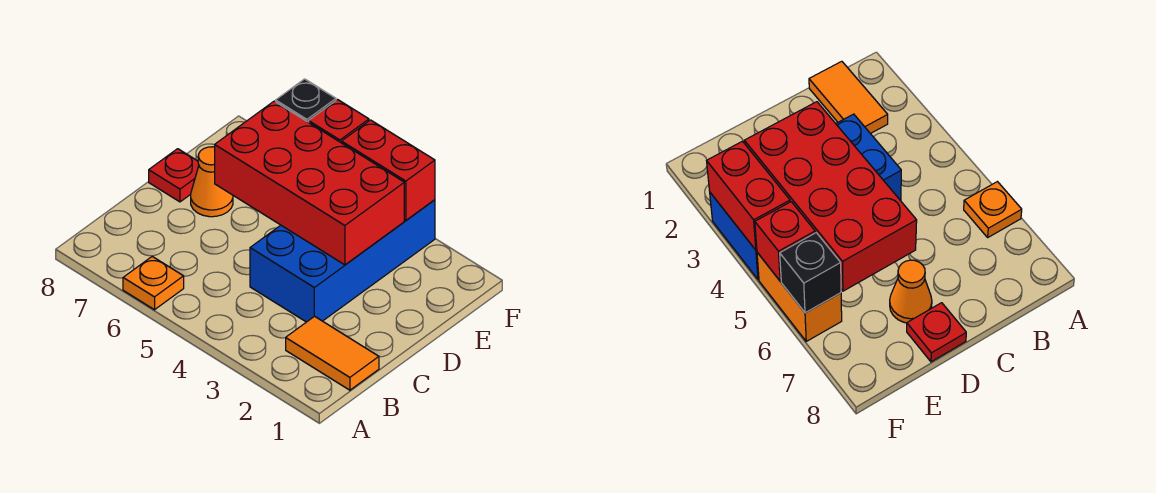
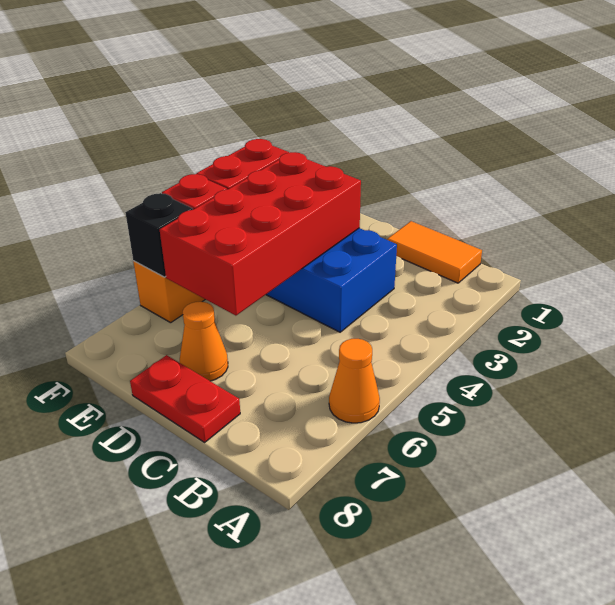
orange plate A6 level 1 -> orange cone A6 level 1
orange tile B1:B2 level 1 -> orange tile B1:C1 level 1
red plate D8 level 1 -> red plate C8:D8 level 1

